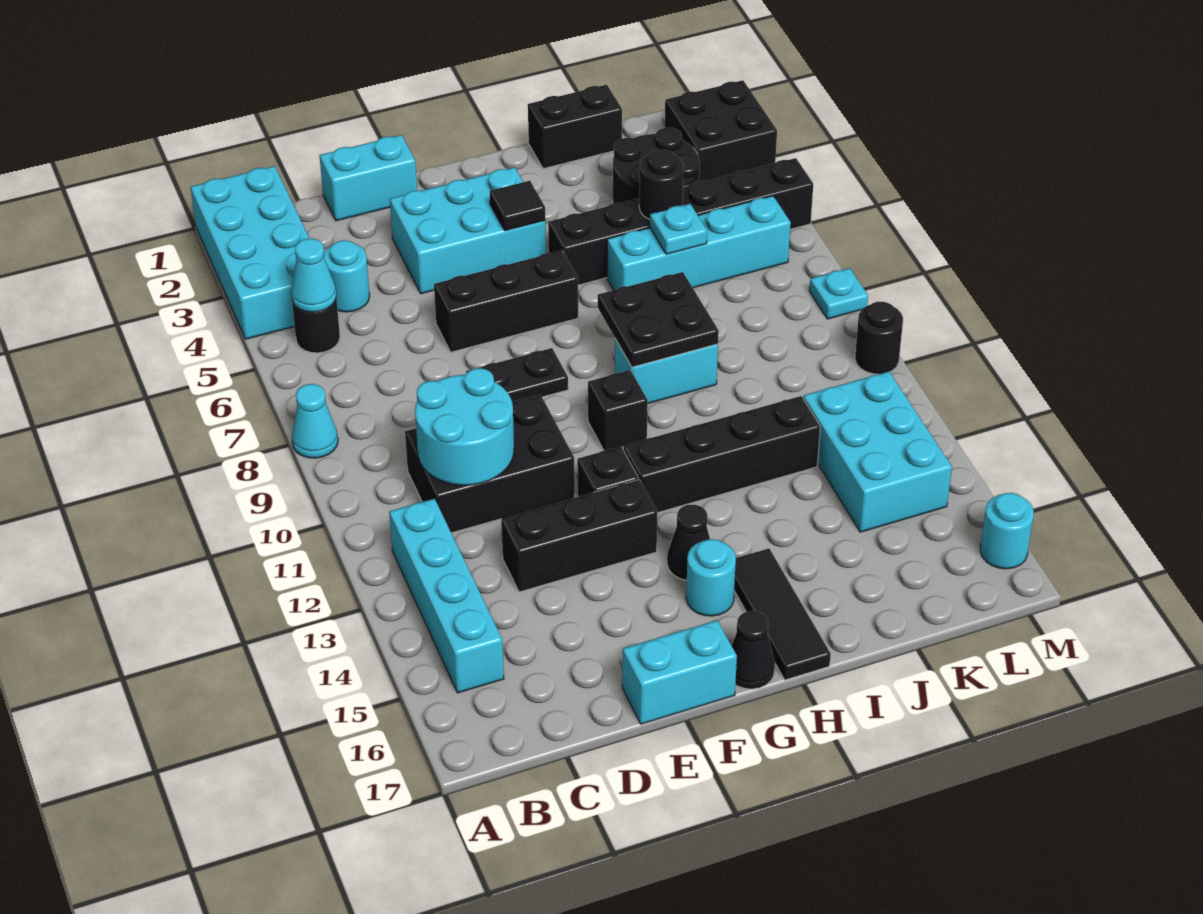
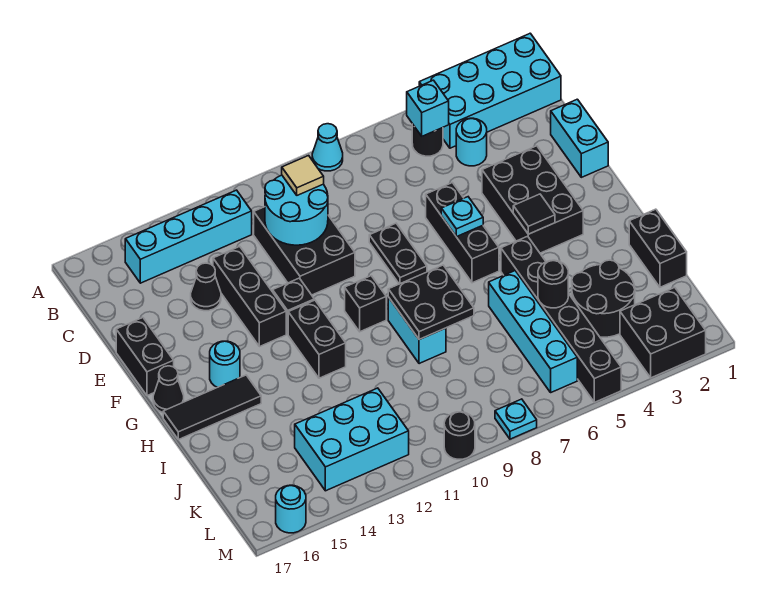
cyan cone B5 level 2 -> cyan brick B5 level 2
none -> tan tile C10 level 3
cyan brick E3:G4 level 1 -> black brick E3:G4 level 1
cyan brick E17:F17 level 1 -> black brick E17:F17 level 1
black brick G12:J12 level 1 -> black brick G12:H12 level 1
black cone G14 level 1 -> black cone D14 level 1
cyan plate J6 level 2 -> cyan plate F6 level 2

